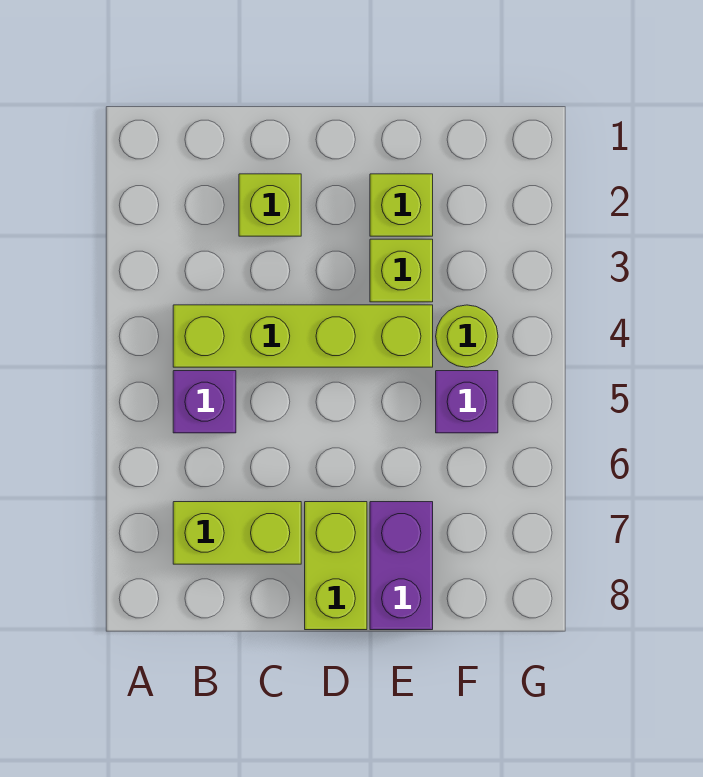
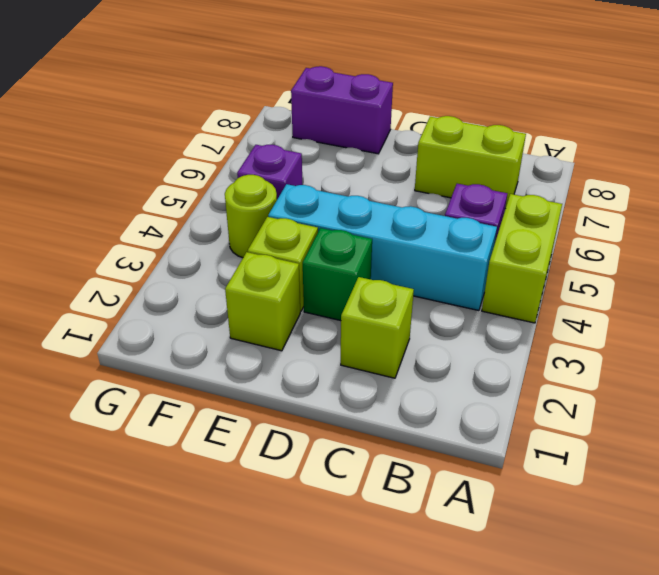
lime brick B4:E4 level 1 -> cyan brick B4:E4 level 1
none -> green brick D3 level 1
lime brick D7:D8 level 1 -> lime brick A4:A5 level 1
purple brick E7:E8 level 1 -> purple brick E8:F8 level 1

